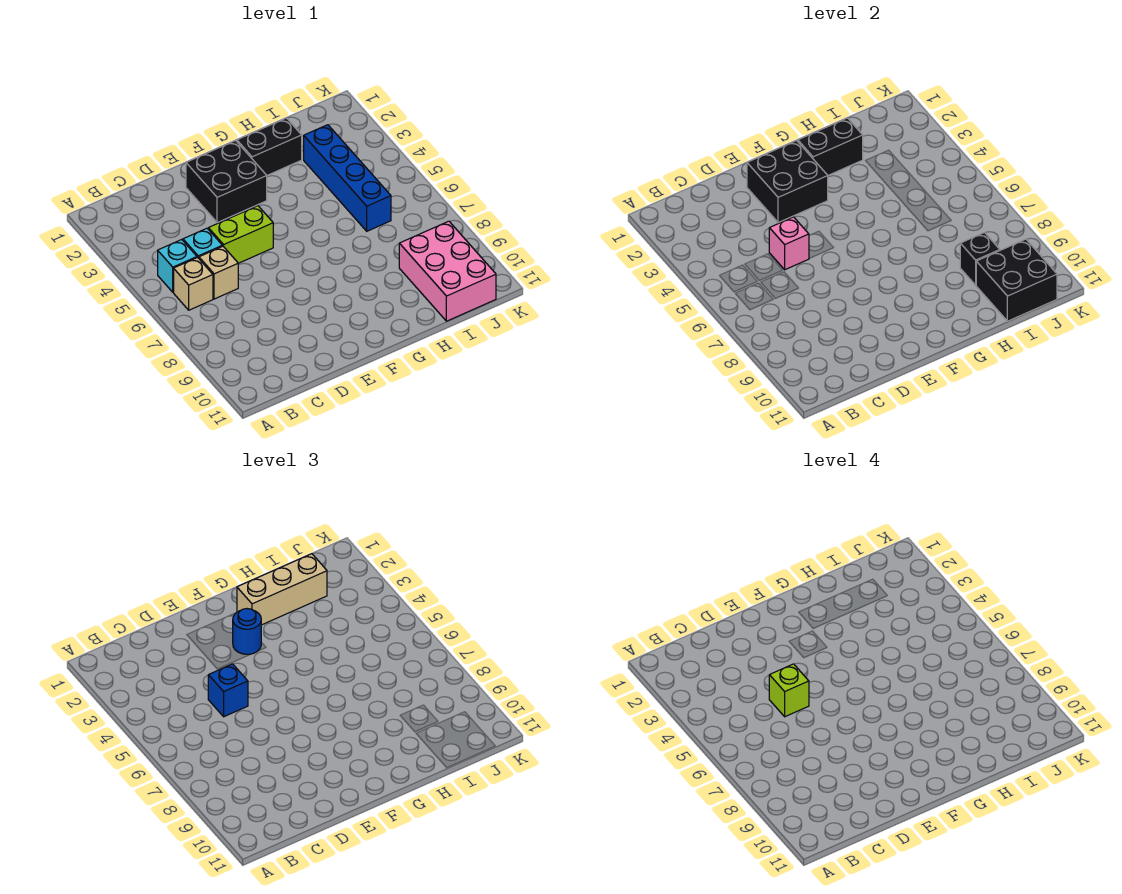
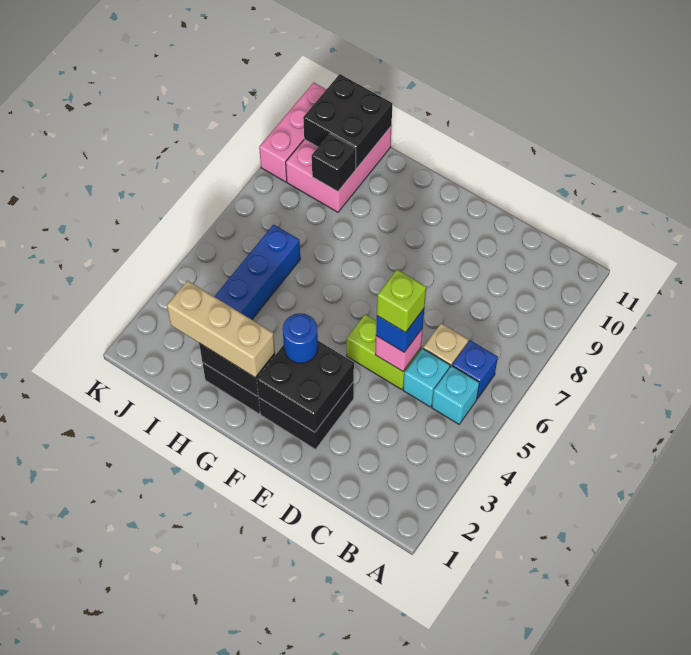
tan brick B6 level 1 -> blue brick B6 level 1
none -> pink brick K9:K11 level 1

